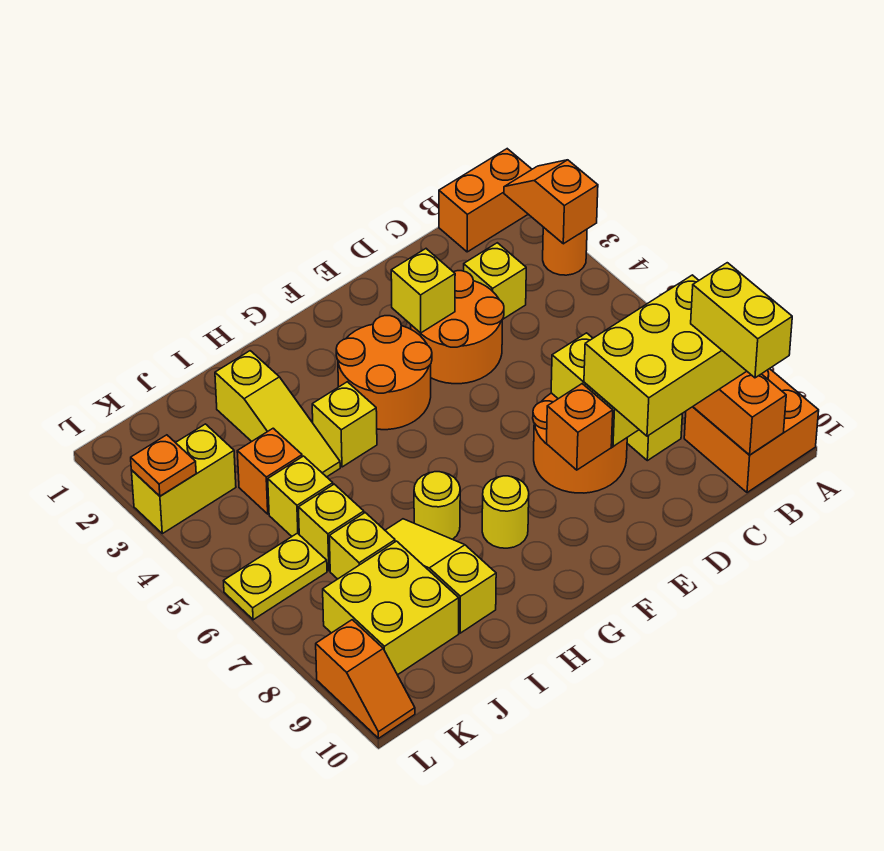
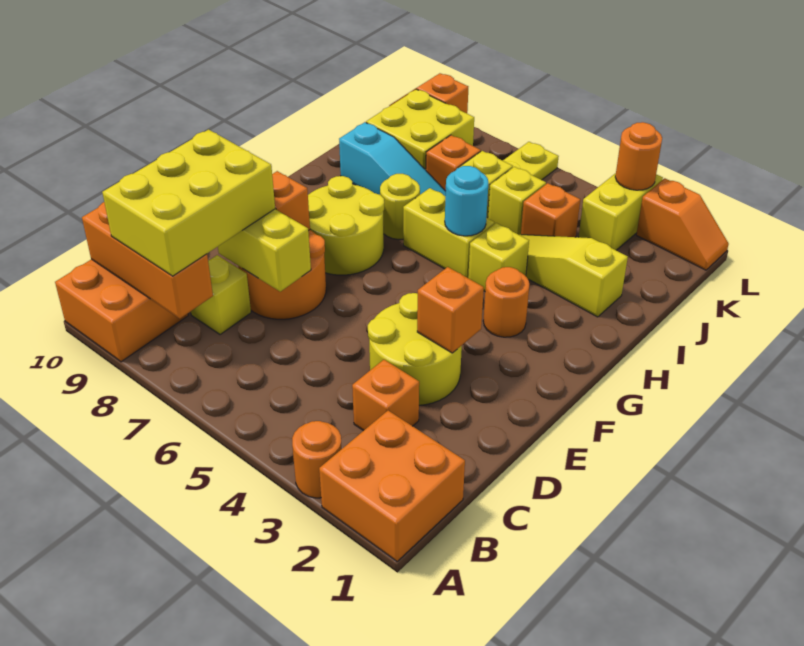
orange brick A1:B1 level 1 -> orange brick A1:B2 level 1
orange slope A2:A3 level 2 top 3 -> orange slope L1:L2 level 1 top 2
yellow brick B9:B10 level 4 -> yellow brick H5:H6 level 1
yellow brick C3 level 1 -> orange brick C3 level 1
orange round brick D3:E4 level 1 -> yellow round brick D3:E4 level 1
yellow brick E3 level 2 -> orange brick E3 level 2
orange round brick F3:G4 level 1 -> orange round brick G3 level 1
yellow round brick G8 level 1 -> yellow round brick F7:G8 level 1
none -> cyan round brick H5 level 2
yellow slope I7:I9 level 1 top 9 -> cyan slope I7:I9 level 1 top 9
yellow brick J7 level 1 -> orange brick J7 level 1
orange plate L3 level 2 -> orange round brick L3 level 2

